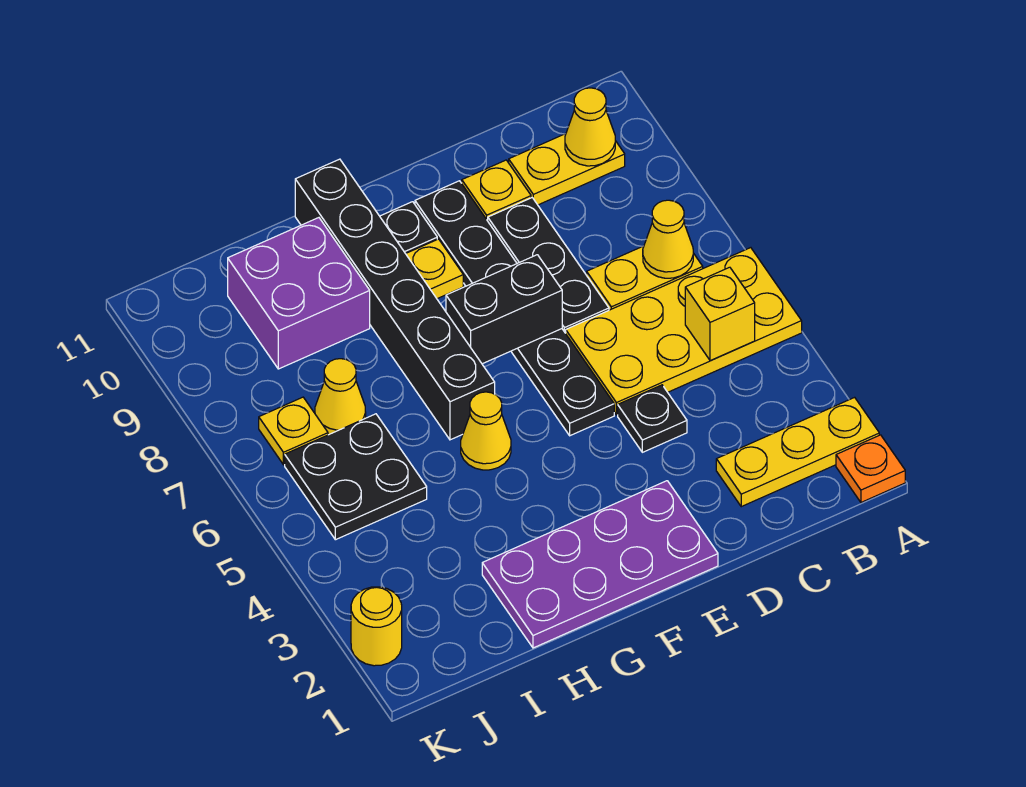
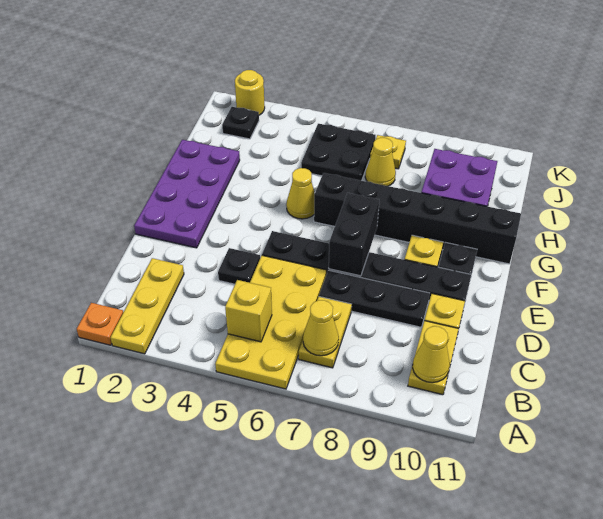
none -> black plate J2 level 1

